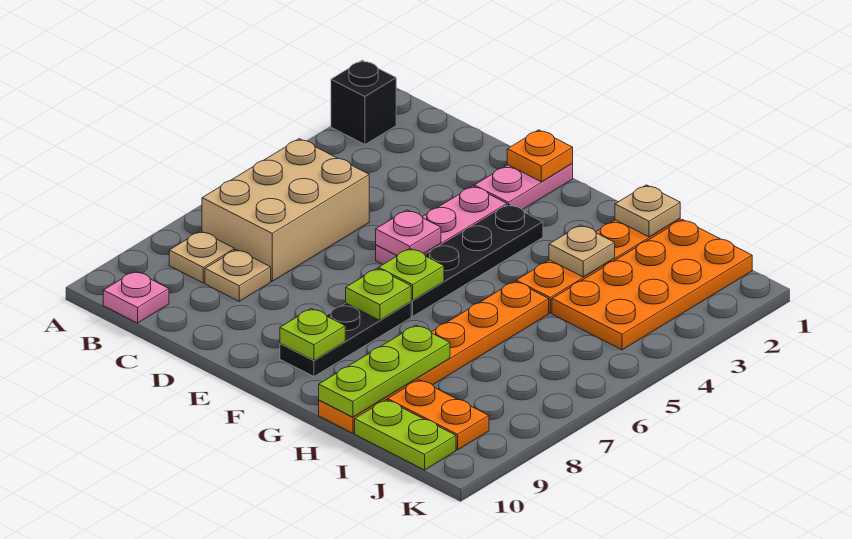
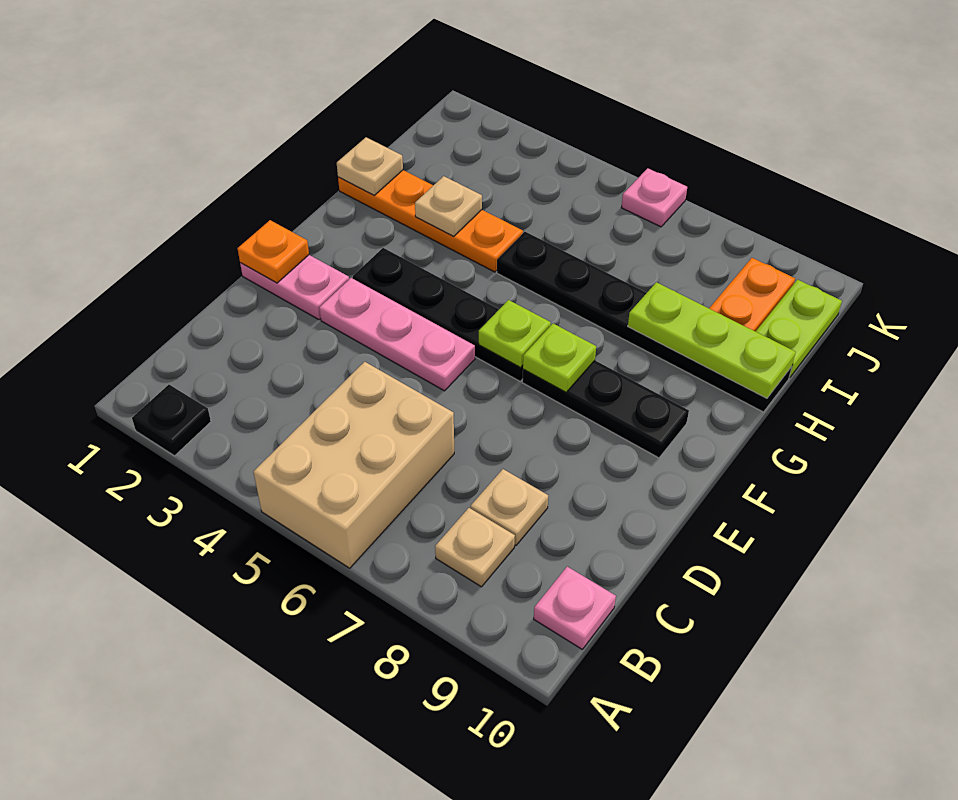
black brick A2 level 1 -> black plate A2 level 1
tan brick B5:C7 level 1 -> tan brick A5:C6 level 1
pink plate E5 level 2 -> pink plate K6 level 1
lime plate F9 level 2 -> none
orange plate H5:H10 level 1 -> black plate H5:H10 level 1
orange plate I1:J4 level 1 -> none

